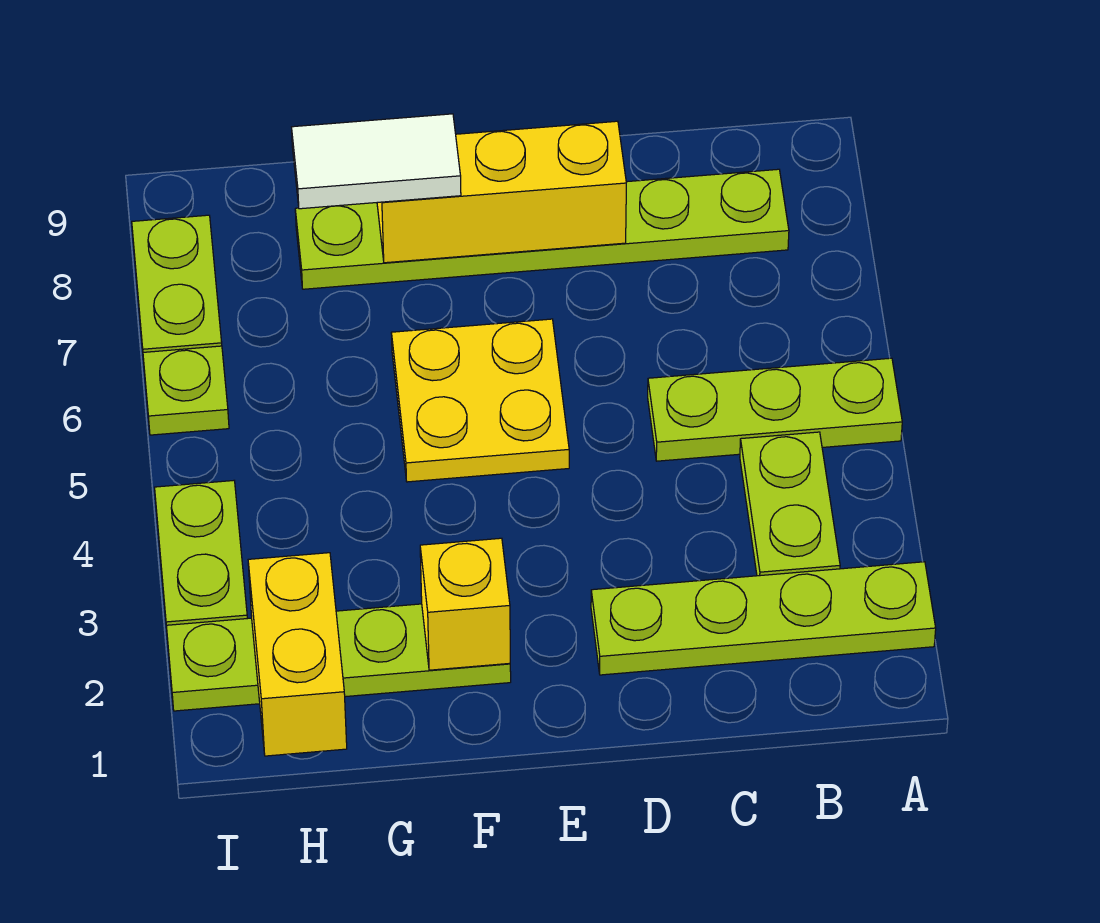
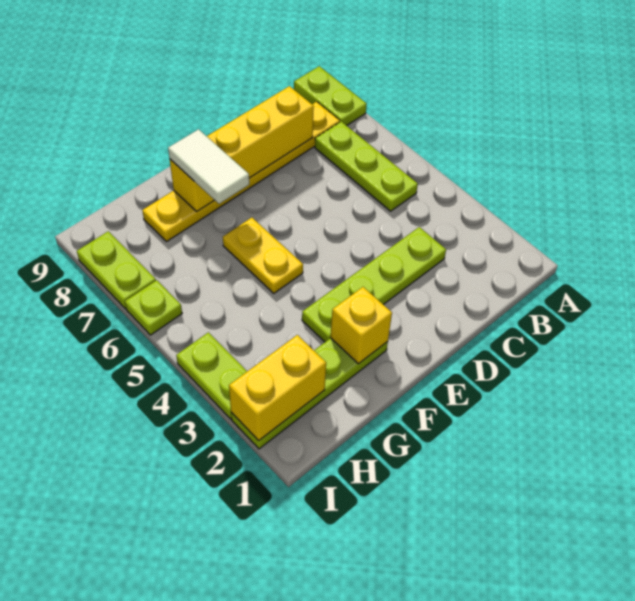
lime plate A2:D2 level 1 -> lime plate C3:F3 level 1
lime plate A5:C5 level 1 -> lime plate B5:B7 level 1
lime plate B3:B4 level 1 -> lime plate A8:A9 level 1
lime plate B8:G8 level 1 -> yellow plate B8:G8 level 1
yellow brick D8:F8 level 2 -> yellow brick C8:F8 level 2
yellow plate E5:F6 level 1 -> yellow plate F5:F6 level 1
white tile F8:G8 level 3 -> white tile F7:F8 level 3
yellow brick H1:H2 level 2 -> yellow brick H2:I2 level 2

